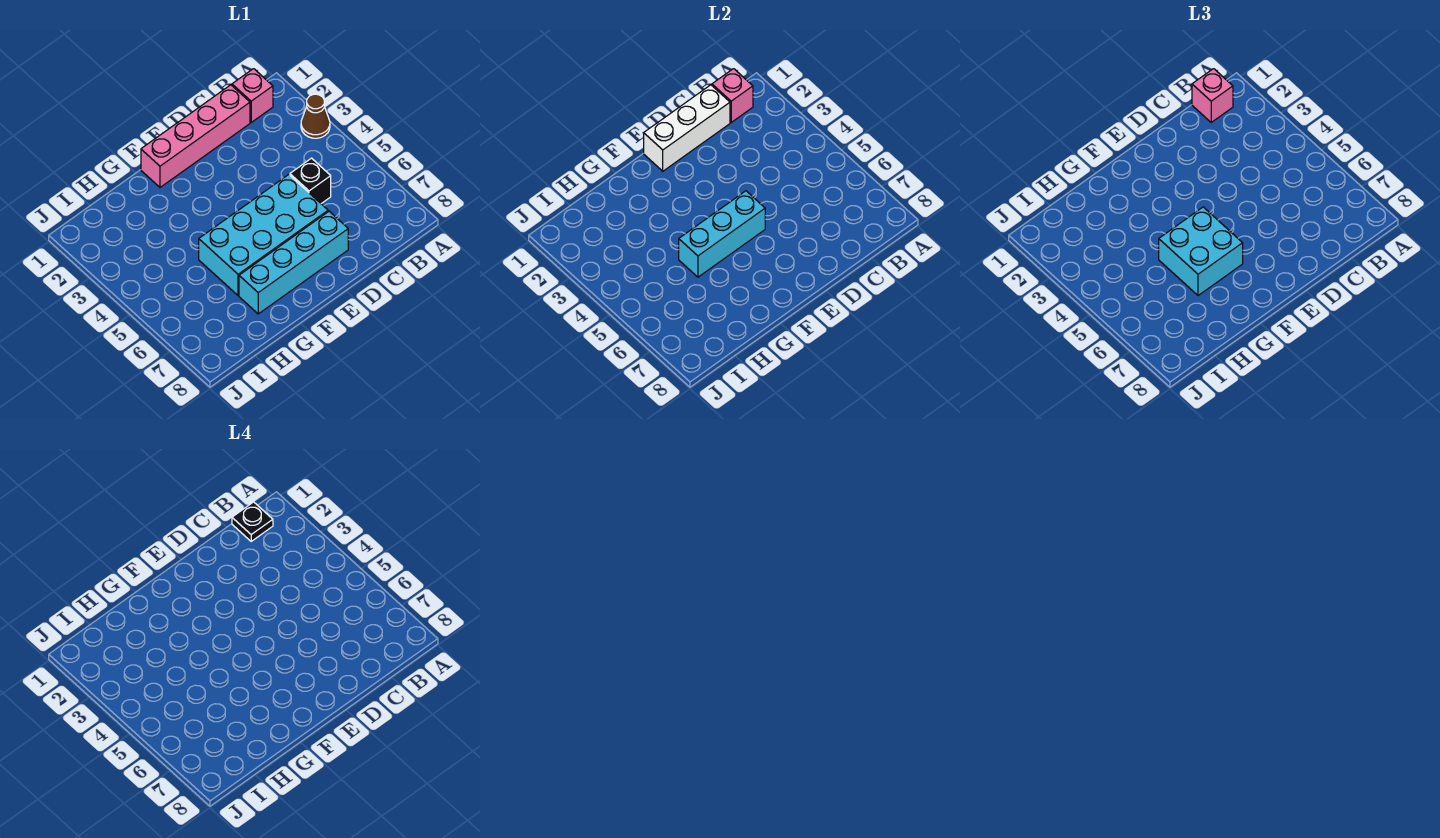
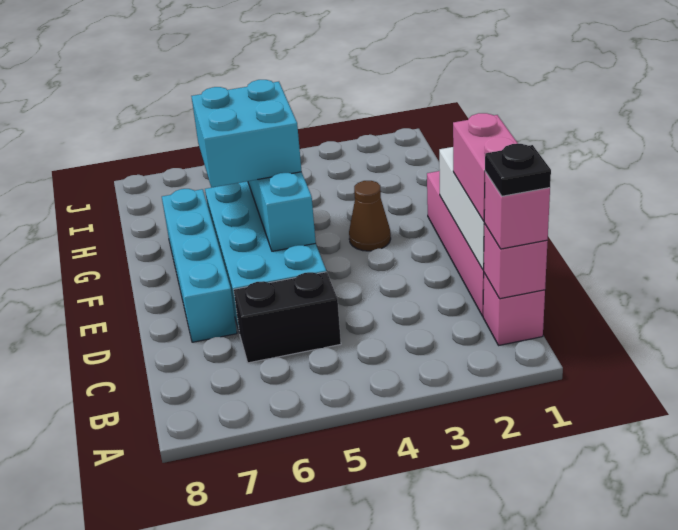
brown cone A3 level 1 -> brown cone F3 level 1
none -> pink brick C1:D1 level 3
black brick C5 level 1 -> black brick C5:C6 level 1

